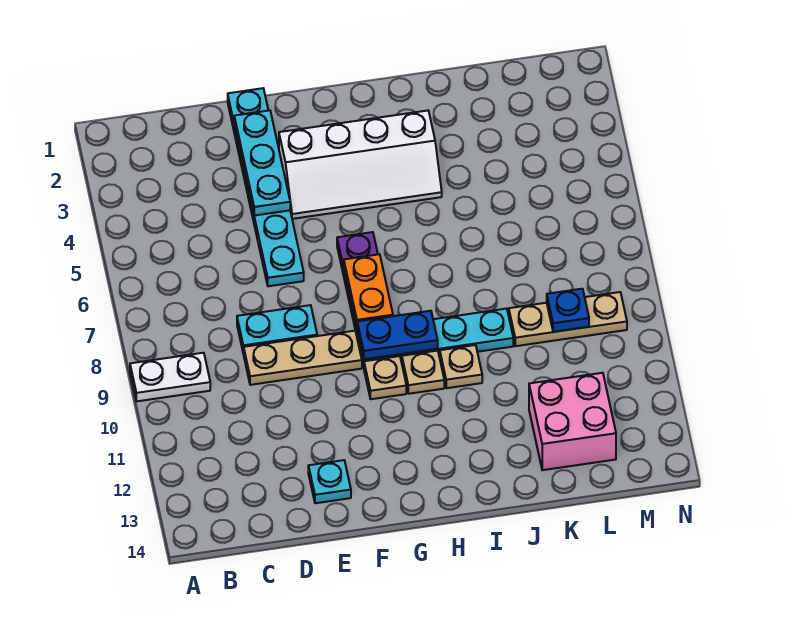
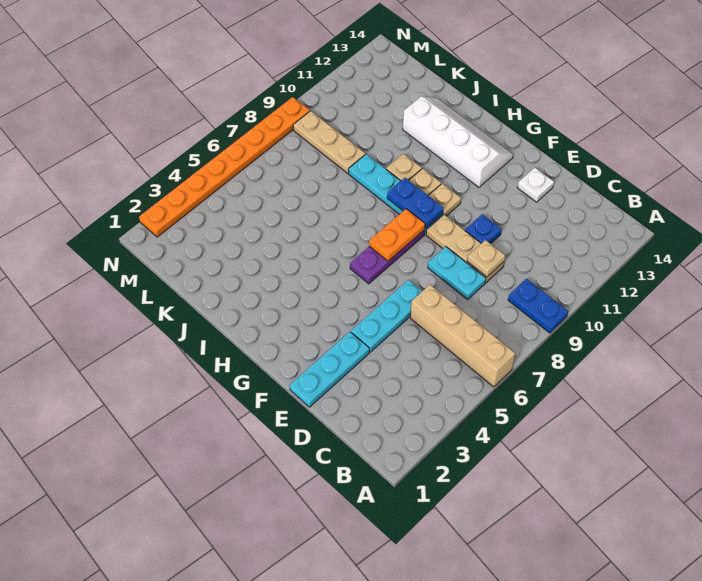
none -> tan brick A6:D6 level 1
white plate A9:B9 level 1 -> blue plate A9:B9 level 1
none -> tan plate D9 level 2
cyan plate E2:E4 level 2 -> none
cyan plate E13 level 1 -> white plate E13 level 1
white slope F3:I4 level 1 top 3 -> white slope G12:J13 level 1 top 12
pink brick K12:L13 level 1 -> none
blue plate L9 level 2 -> blue plate E10 level 1
none -> orange plate N2:N9 level 1

